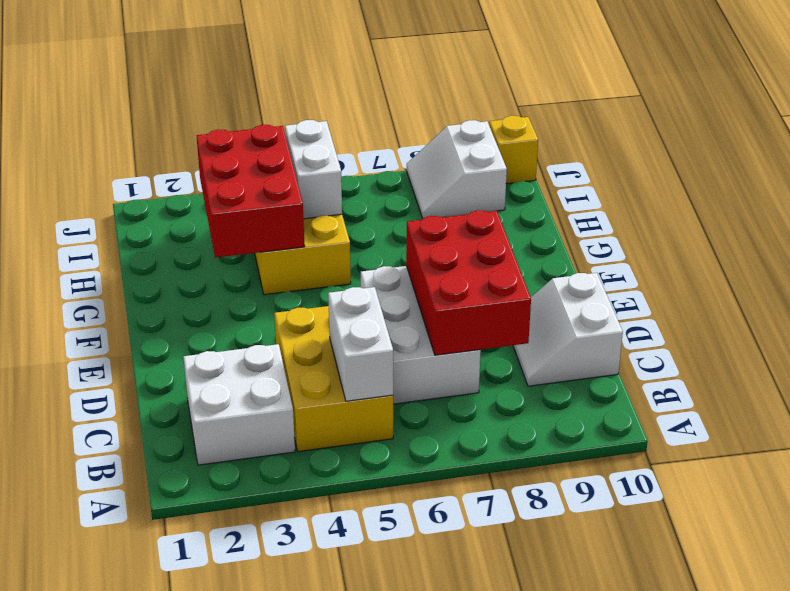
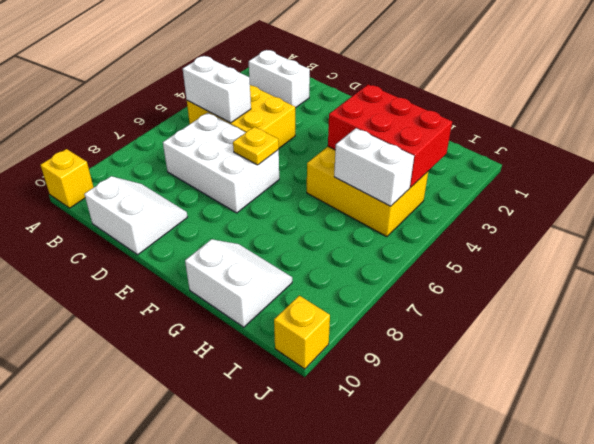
none -> yellow brick A10 level 1
white brick B2:C3 level 1 -> white brick B2:C2 level 1
red brick C7:E8 level 2 -> none
none -> yellow plate E6 level 2
white slope I8:J9 level 1 top 9 -> white slope G9:H10 level 1 top 10

